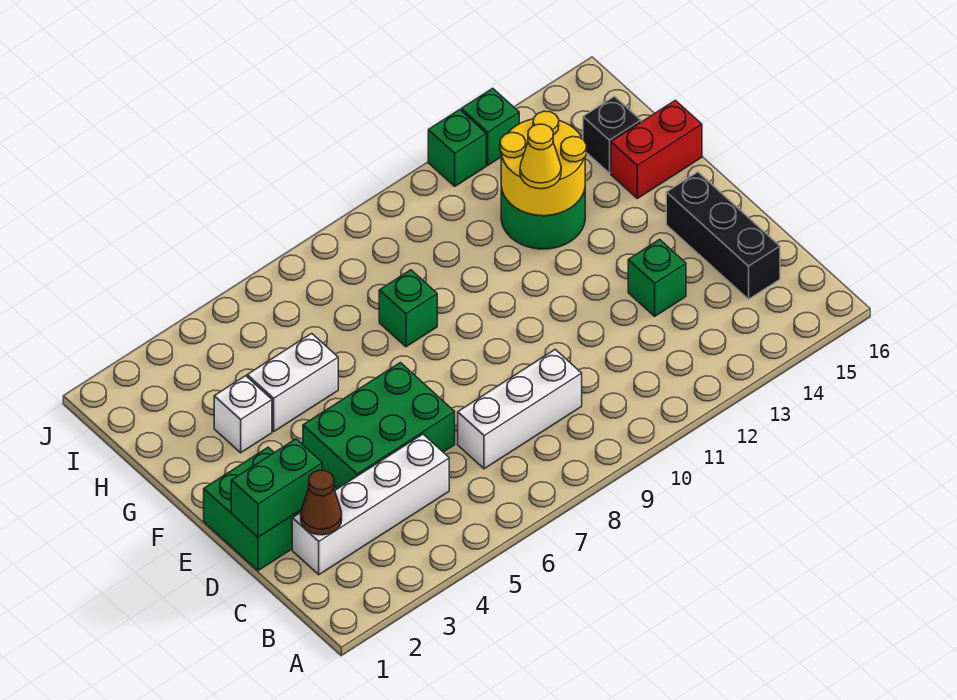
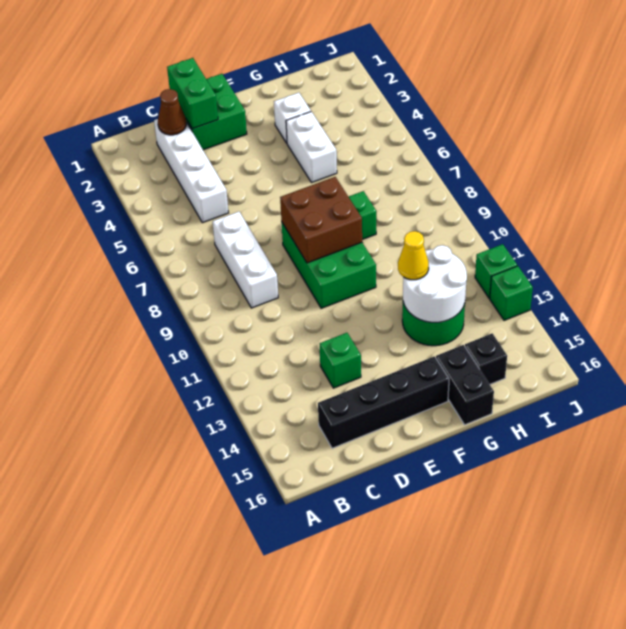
black brick C15:E15 level 1 -> black brick C15:F15 level 1
green brick D4:E6 level 1 -> green brick E8:F10 level 1
none -> brown brick E8:F9 level 2
yellow round brick G12:H13 level 2 -> white round brick G12:H13 level 2
red brick G15:G16 level 1 -> black brick G15:G16 level 1

